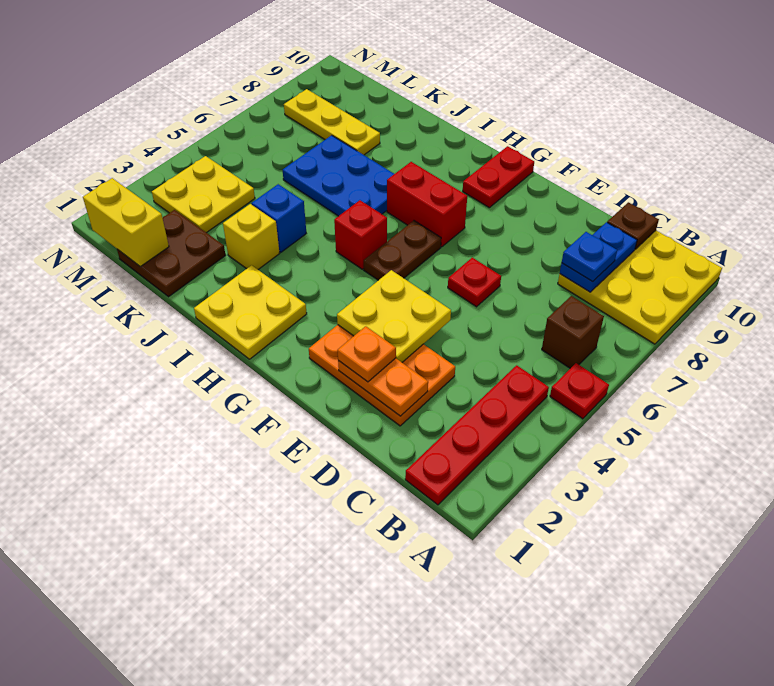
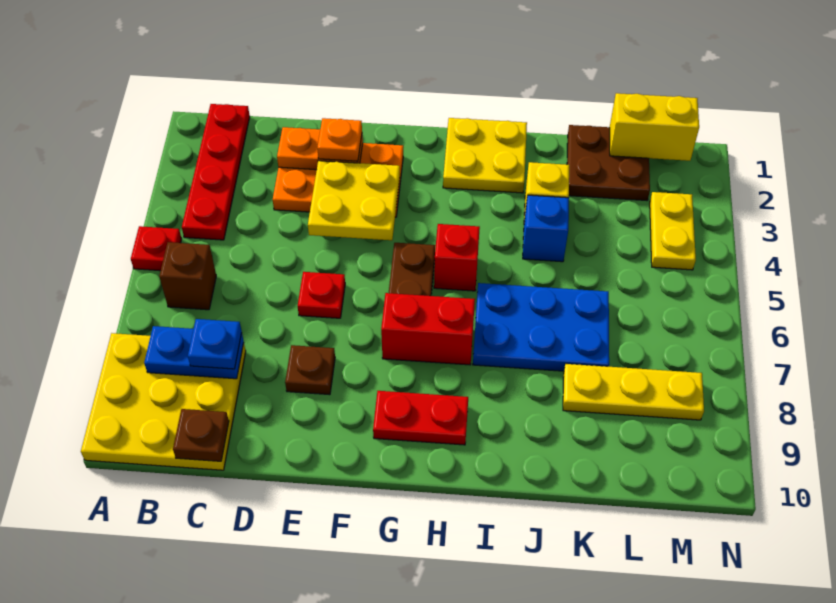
blue plate C8:C9 level 2 -> blue plate B8:C8 level 2
none -> brown plate E8 level 1
red plate G9:G10 level 1 -> red plate G9:H9 level 1
yellow plate L3:M4 level 1 -> yellow plate M3:M4 level 1

